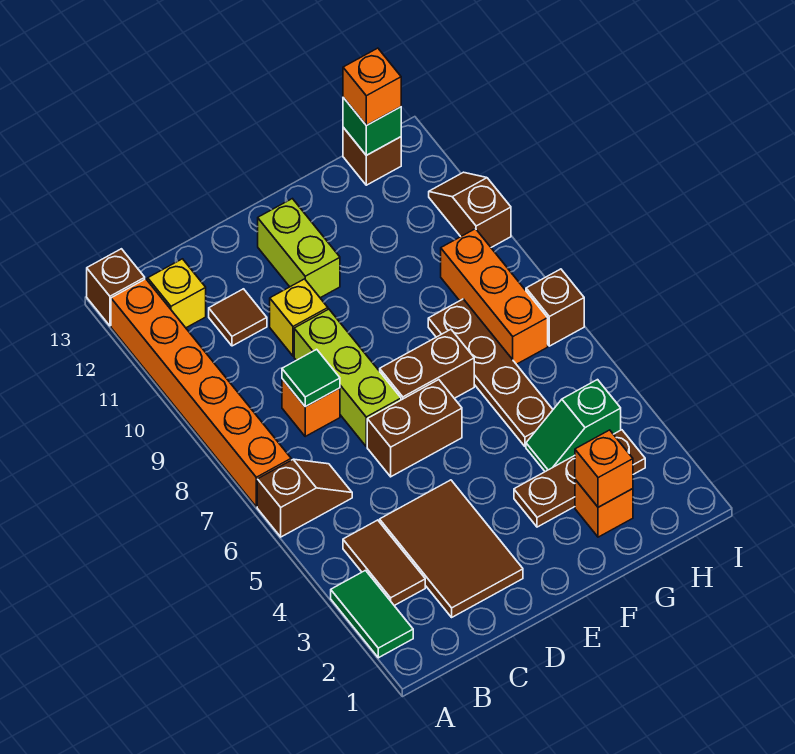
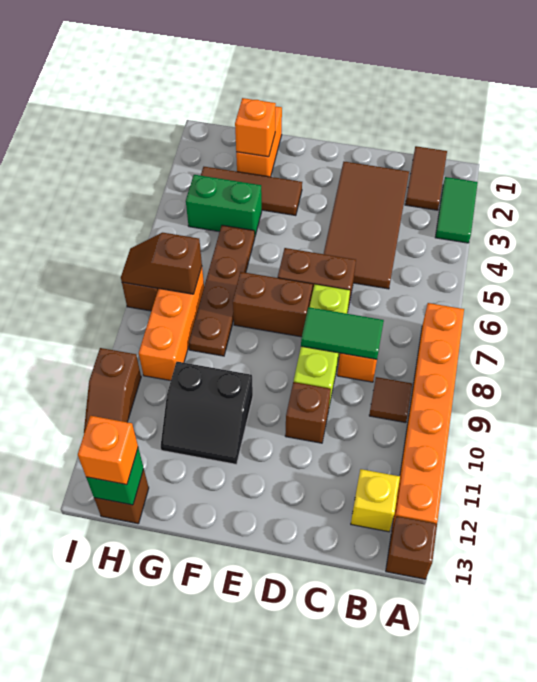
brown slope A6:B6 level 1 top A -> brown slope H7:I7 level 2 top H
brown tile B3:B4 level 1 -> brown tile B1:B2 level 1
brown tile C2:D4 level 1 -> brown tile C2:D5 level 1
green tile C8 level 2 -> green tile C8:D8 level 2
brown tile C11 level 1 -> brown tile B9 level 1
yellow brick D10 level 1 -> brown brick D10 level 1
lime brick E11:E12 level 1 -> none
brown plate F3:H3 level 1 -> brown tile F3:H3 level 1
none -> black slope F10:G11 level 1 top 10
orange brick G2 level 1 -> orange brick G1:G2 level 1
green slope G4:H4 level 1 top H -> green brick G4:H4 level 1

